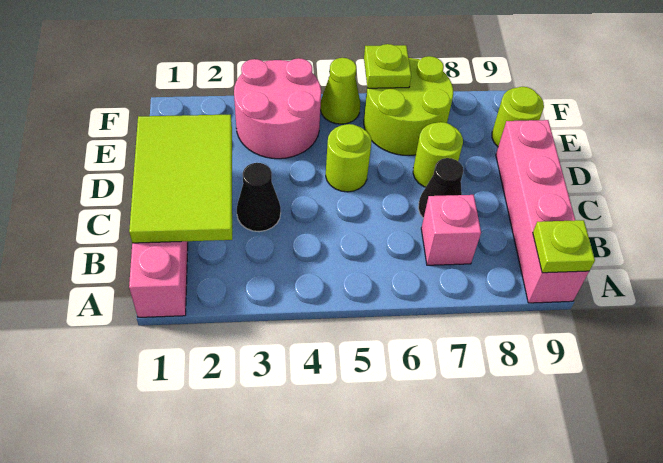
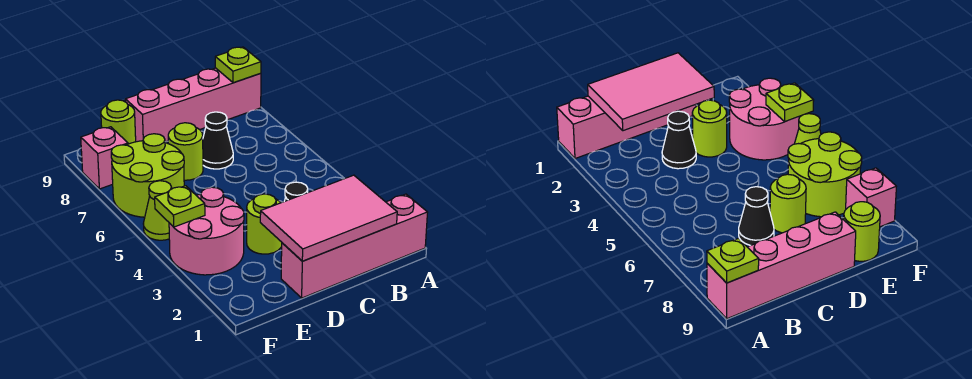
lime tile B1:D2 level 2 -> pink tile B1:D2 level 2
pink brick B7 level 1 -> pink brick F8 level 1
lime round brick D5 level 1 -> lime round brick D3 level 1
lime plate F6 level 2 -> lime plate F4 level 2

